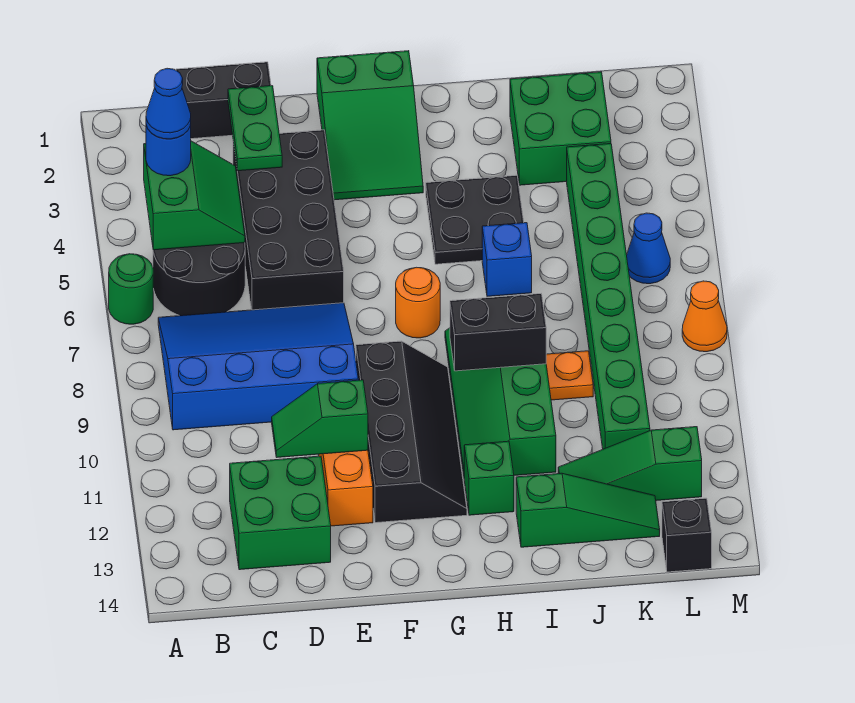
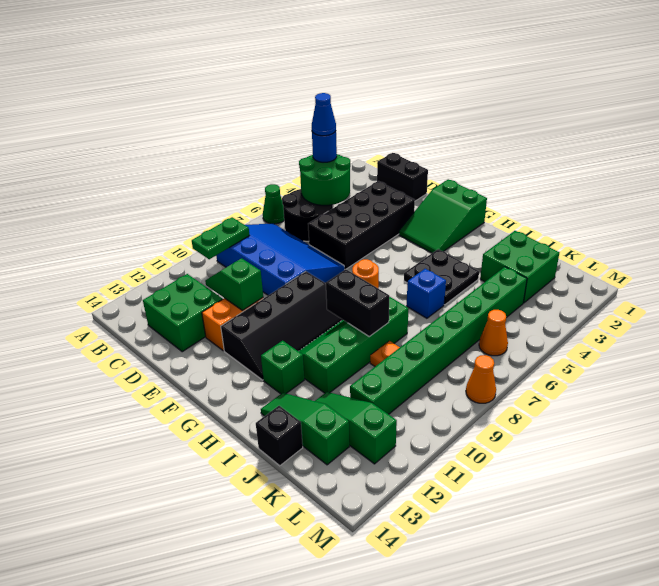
green round brick A6 level 1 -> green cone A6 level 1
green slope B4:C5 level 2 top B -> green round brick B4:C5 level 2
green plate D2:D3 level 2 -> green plate B9:B10 level 2
green slope I13:K13 level 1 top I -> green slope I13:K13 level 1 top K
blue cone L6 level 1 -> orange cone L6 level 1
black brick L14 level 1 -> black brick J14 level 1

